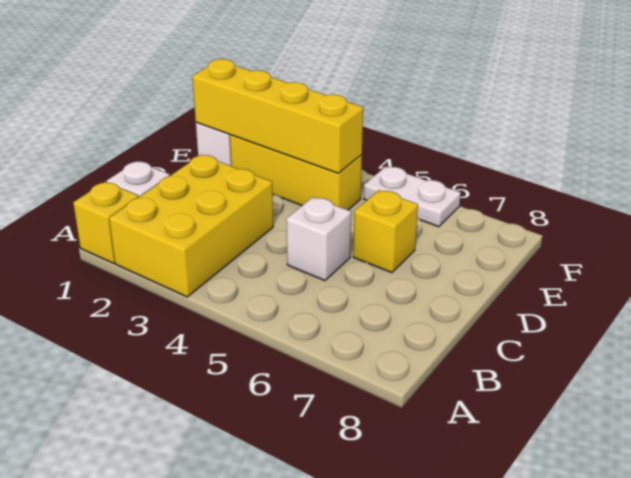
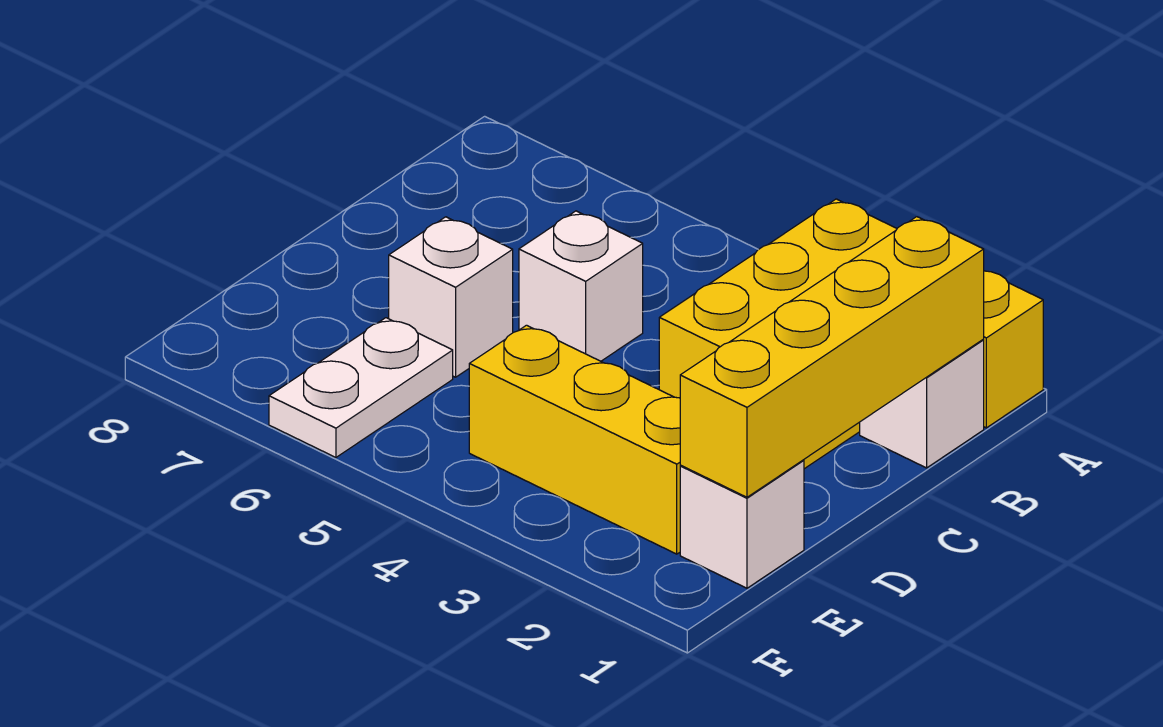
yellow brick D6 level 1 -> white brick D6 level 1
yellow brick E1:E4 level 2 -> yellow brick B1:E1 level 2
white plate F5:F6 level 1 -> white plate E6:F6 level 1

